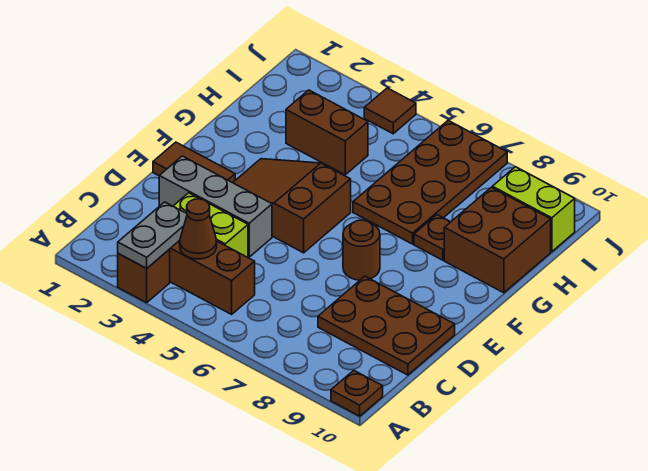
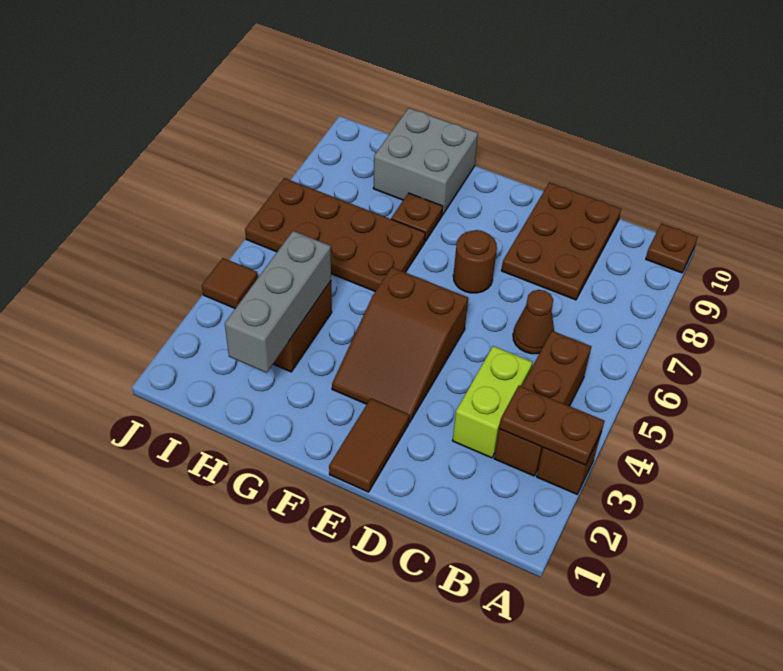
grey plate A3:B3 level 2 -> brown plate A3:B3 level 2
brown cone B4 level 2 -> brown cone C6 level 1
grey brick D2:D4 level 1 -> grey brick H2:H4 level 2
brown brick G9:H10 level 1 -> grey brick G9:H10 level 1
lime brick I9:I10 level 1 -> none

